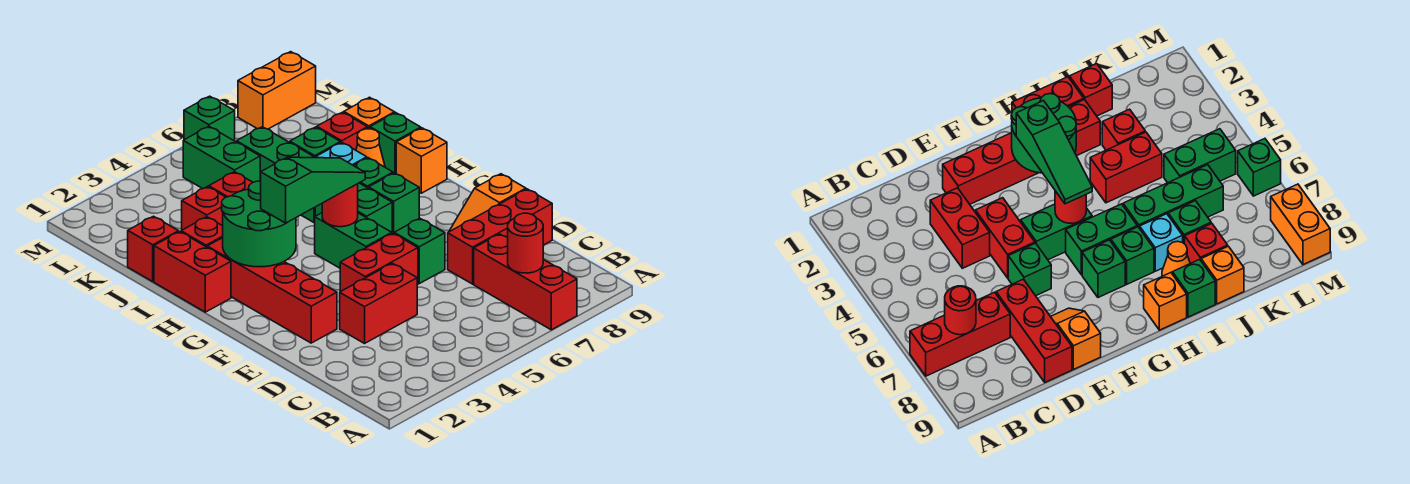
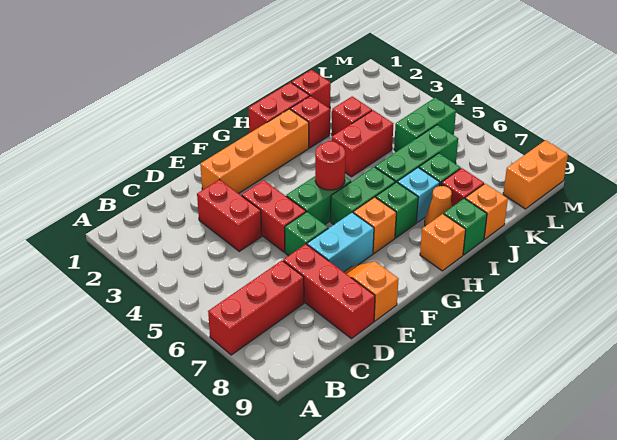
red round brick B7 level 2 -> none
red brick E2:H2 level 1 -> orange brick E2:H2 level 1
none -> cyan brick E7:F7 level 1
green round brick G2:H3 level 2 -> none
green slope G3:G5 level 3 top 3 -> none
green brick G7 level 1 -> orange brick G7 level 1
green brick M6 level 1 -> none
orange brick M8:M9 level 1 -> orange brick L9:M9 level 1

